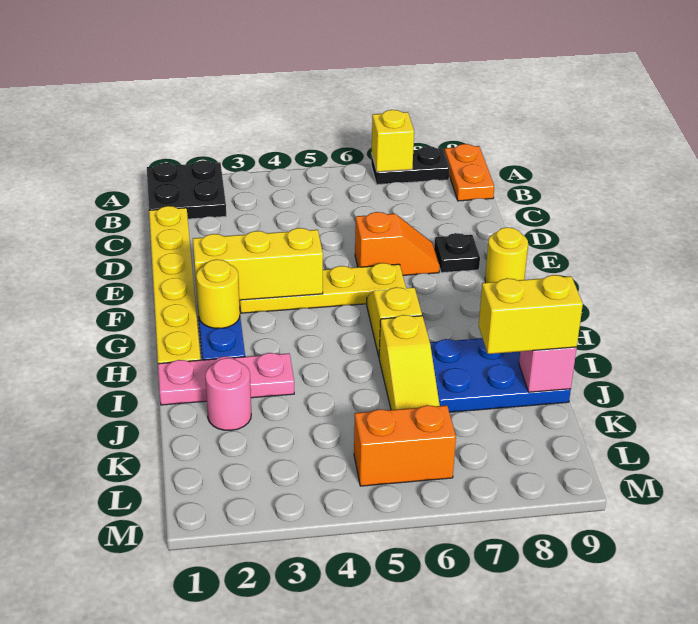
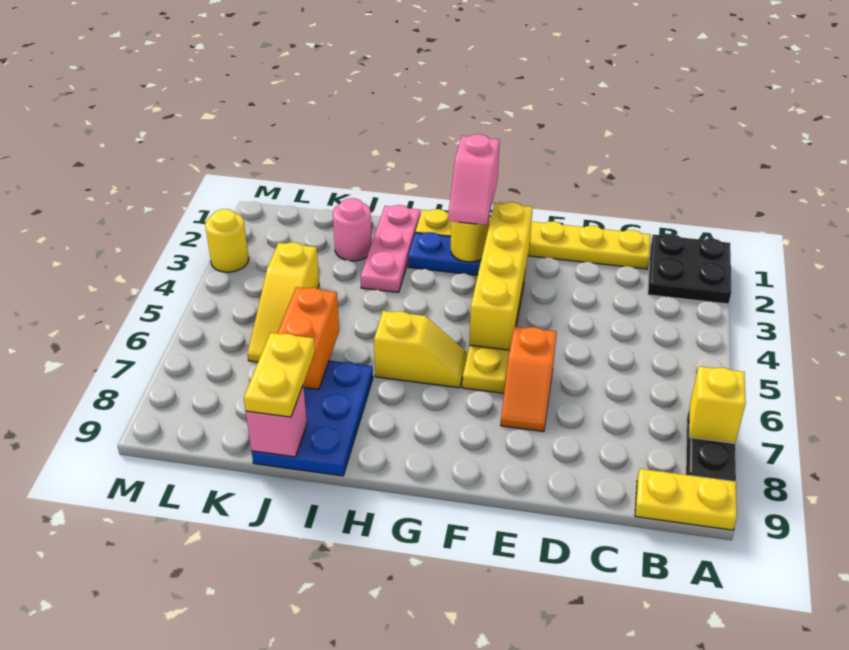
orange plate A9:B9 level 1 -> yellow plate A9:B9 level 1
black plate E8 level 1 -> none
yellow brick F2:F4 level 2 -> yellow brick F2:F5 level 2
yellow round brick F9 level 1 -> yellow round brick M3 level 1
none -> pink slope G1:G2 level 3 top 1
yellow slope I6:K6 level 1 top I -> yellow slope K4:K6 level 1 top 4
yellow brick J8:J9 level 3 -> yellow plate J8:J9 level 3
orange brick L5:L6 level 1 -> orange brick J6:J7 level 2

